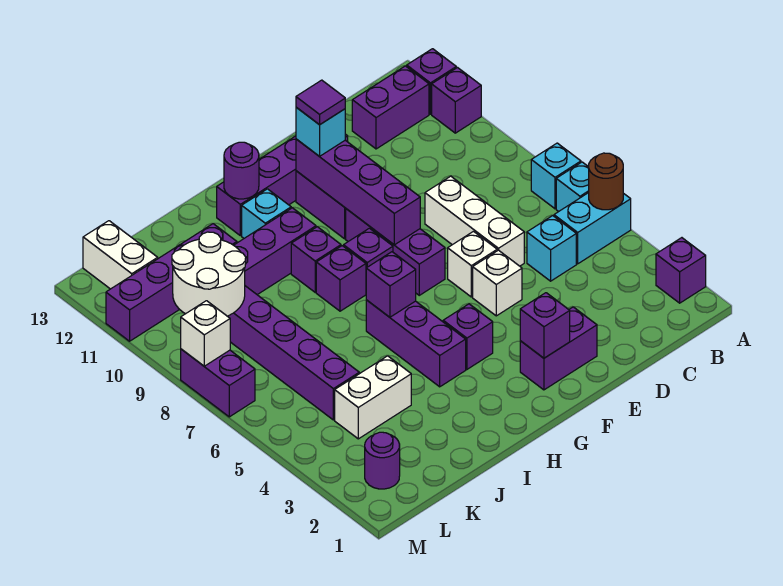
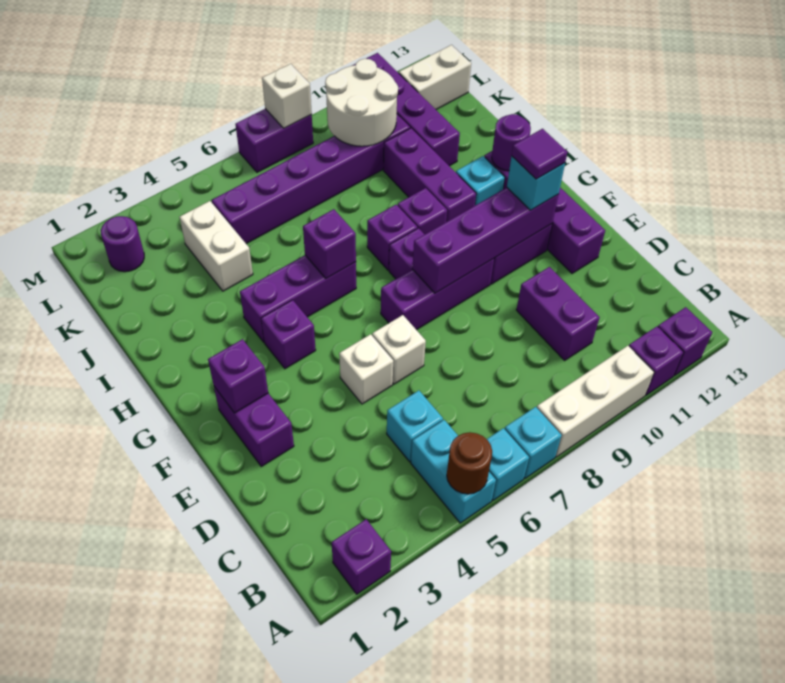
purple brick B12:C12 level 1 -> purple brick C10:D10 level 1
white brick D6:D8 level 1 -> white brick A8:A10 level 1

